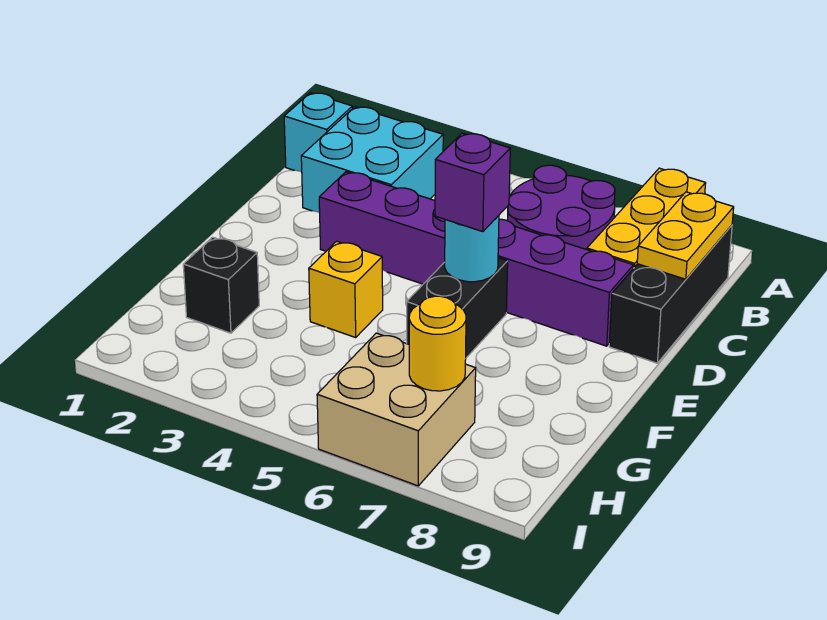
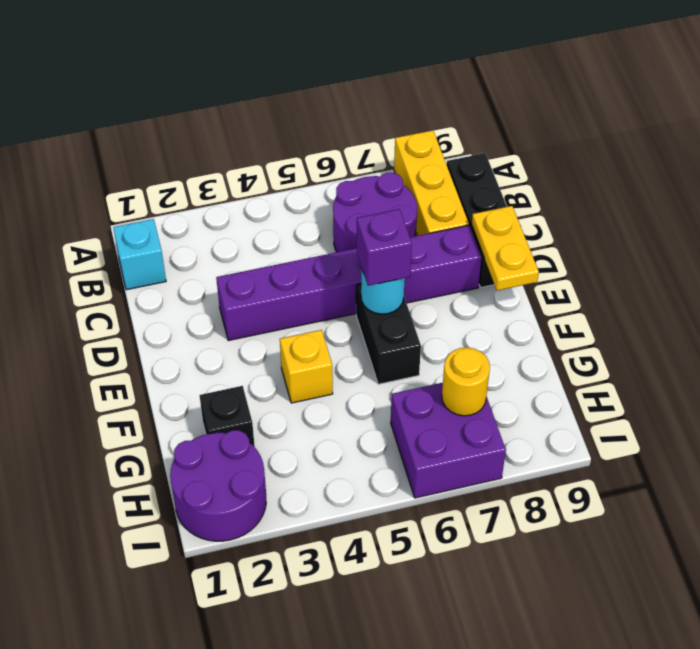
cyan brick B2:C3 level 1 -> none
yellow plate B9:C9 level 2 -> yellow plate D9:E9 level 2
none -> purple round brick H1:I2 level 1
tan brick H6:I7 level 1 -> purple brick H6:I7 level 1

